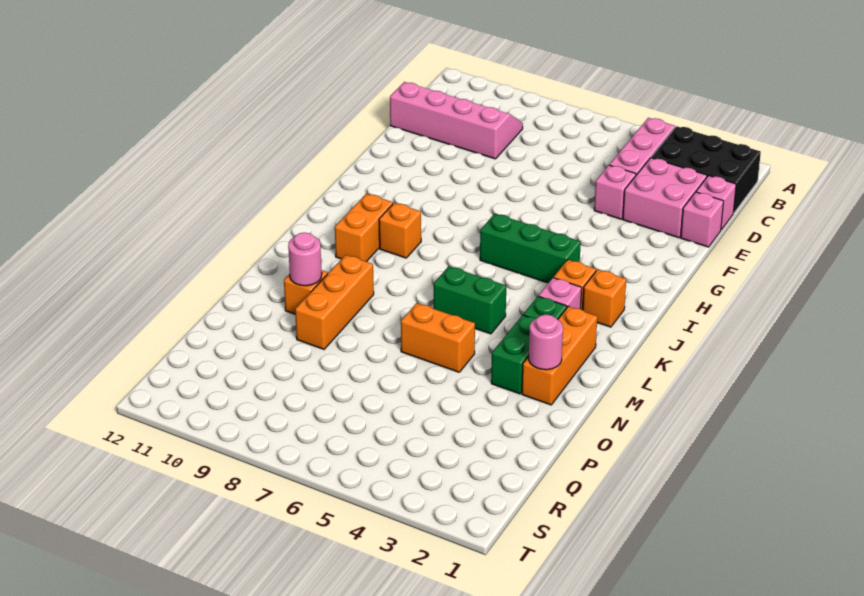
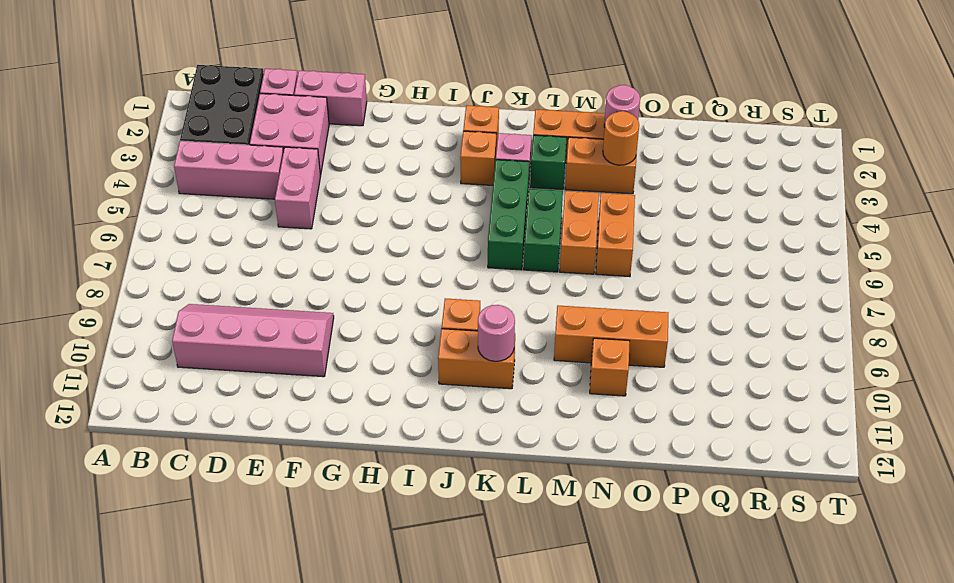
pink slope C9:D12 level 1 top D -> pink slope C9:F10 level 1 top 10
pink brick E1 level 1 -> pink brick E1:F1 level 1
pink brick E4 level 1 -> pink brick E4:E5 level 1
green brick I4:I6 level 1 -> green brick K4:K6 level 1
green brick M3:N3 level 1 -> orange brick M3:N3 level 1
none -> orange brick M5:M6 level 1
none -> orange round brick N3 level 2
pink round brick N10 level 2 -> pink round brick K10 level 2

